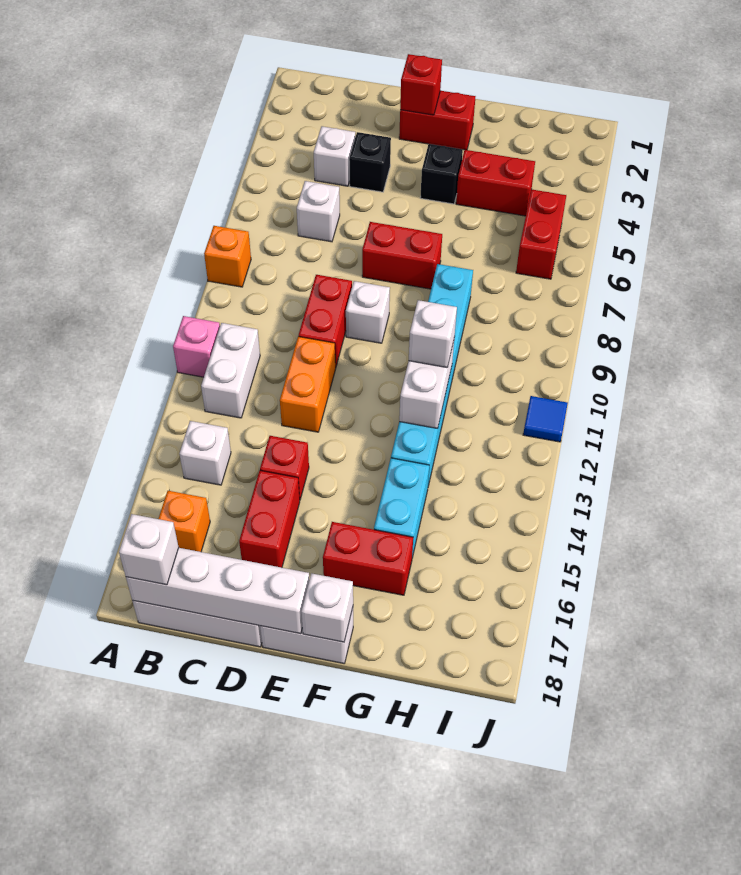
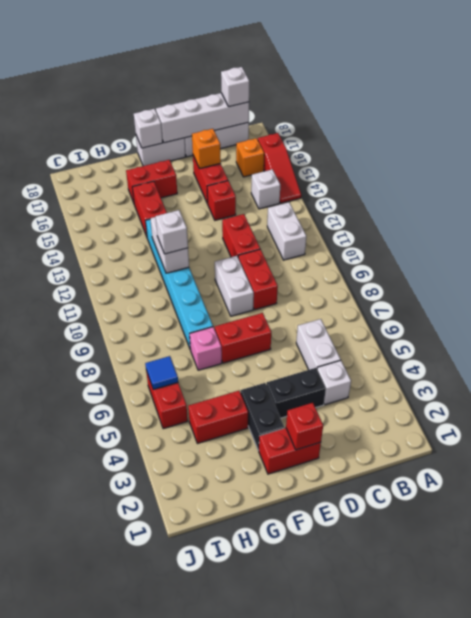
orange brick A8 level 1 -> orange brick D16 level 2
pink brick A11 level 1 -> pink brick G7 level 1
none -> red slope A14:A16 level 1 top 16
white brick C6 level 1 -> white brick C5:C6 level 1
black brick D4 level 1 -> black brick D4:E4 level 1
orange brick D11:D12 level 1 -> red brick D11:D12 level 1
white brick E9 level 1 -> white brick E9:E10 level 1
black brick F4 level 1 -> black brick F3:F4 level 1
cyan brick G14:G15 level 1 -> red brick G14:G15 level 1
blue tile J11 level 1 -> blue tile I6 level 2

